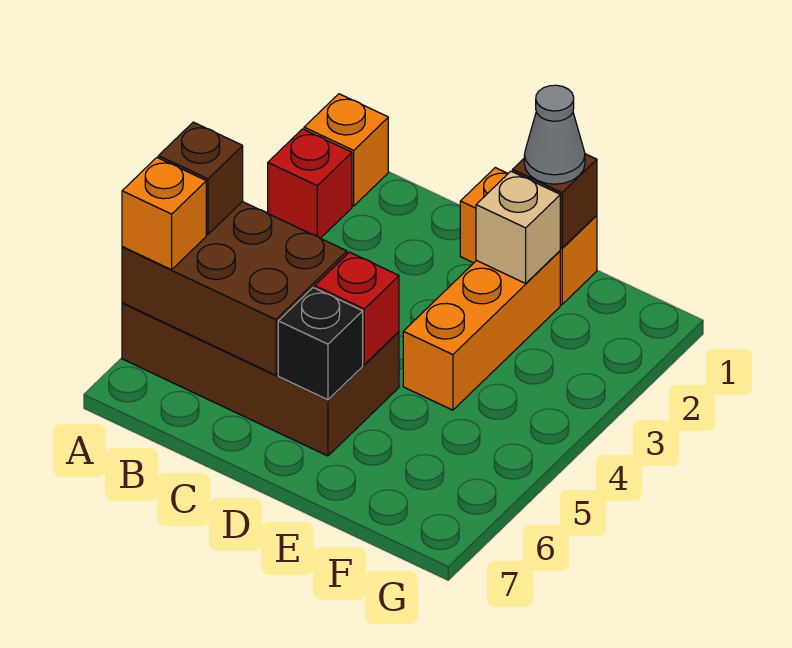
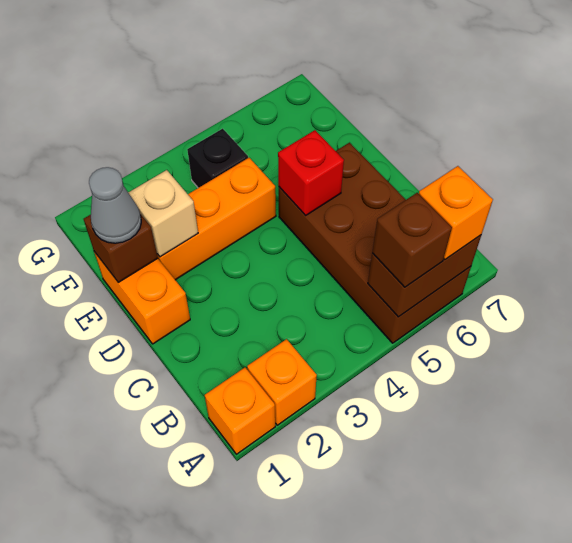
red brick A2 level 1 -> orange brick A2 level 1
brown brick A5:C6 level 2 -> brown brick A5:A6 level 2
black brick D6 level 2 -> black brick F4 level 1

